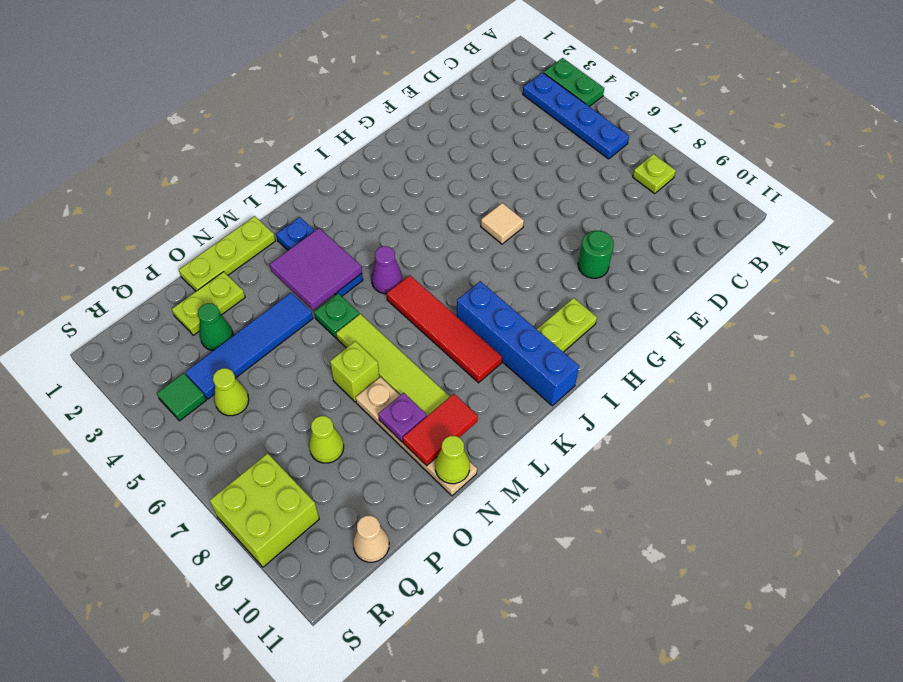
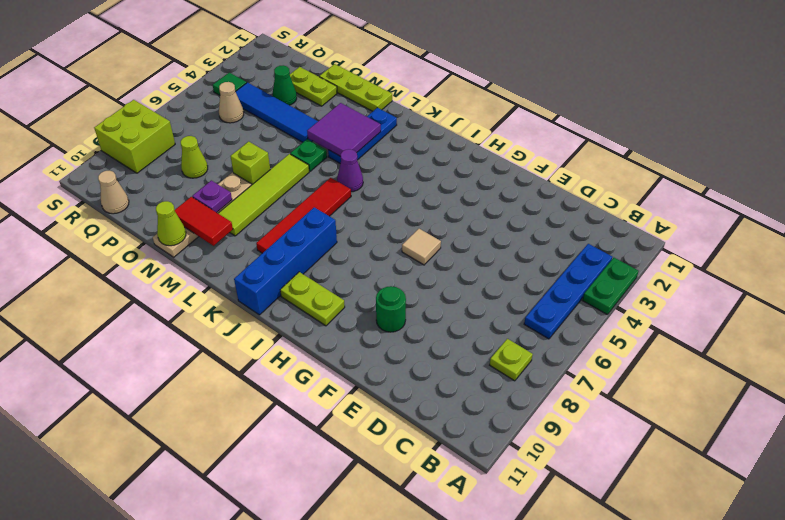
lime cone Q5 level 1 -> tan cone Q5 level 1

